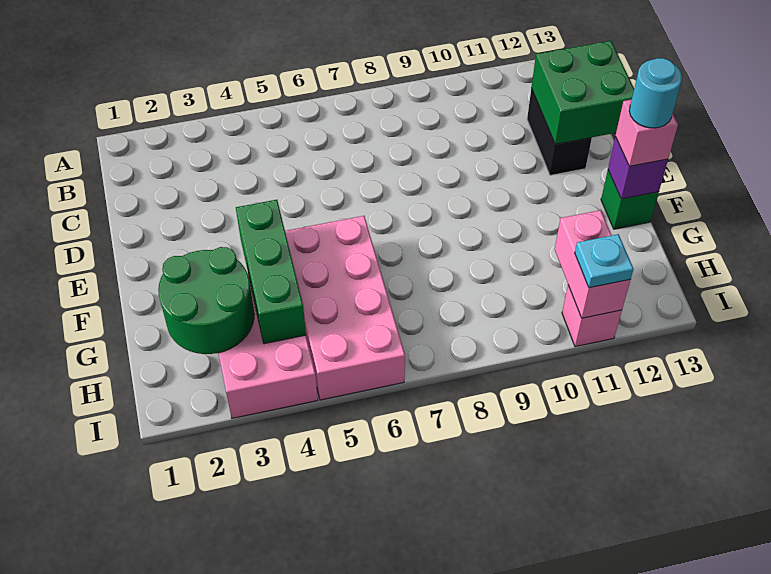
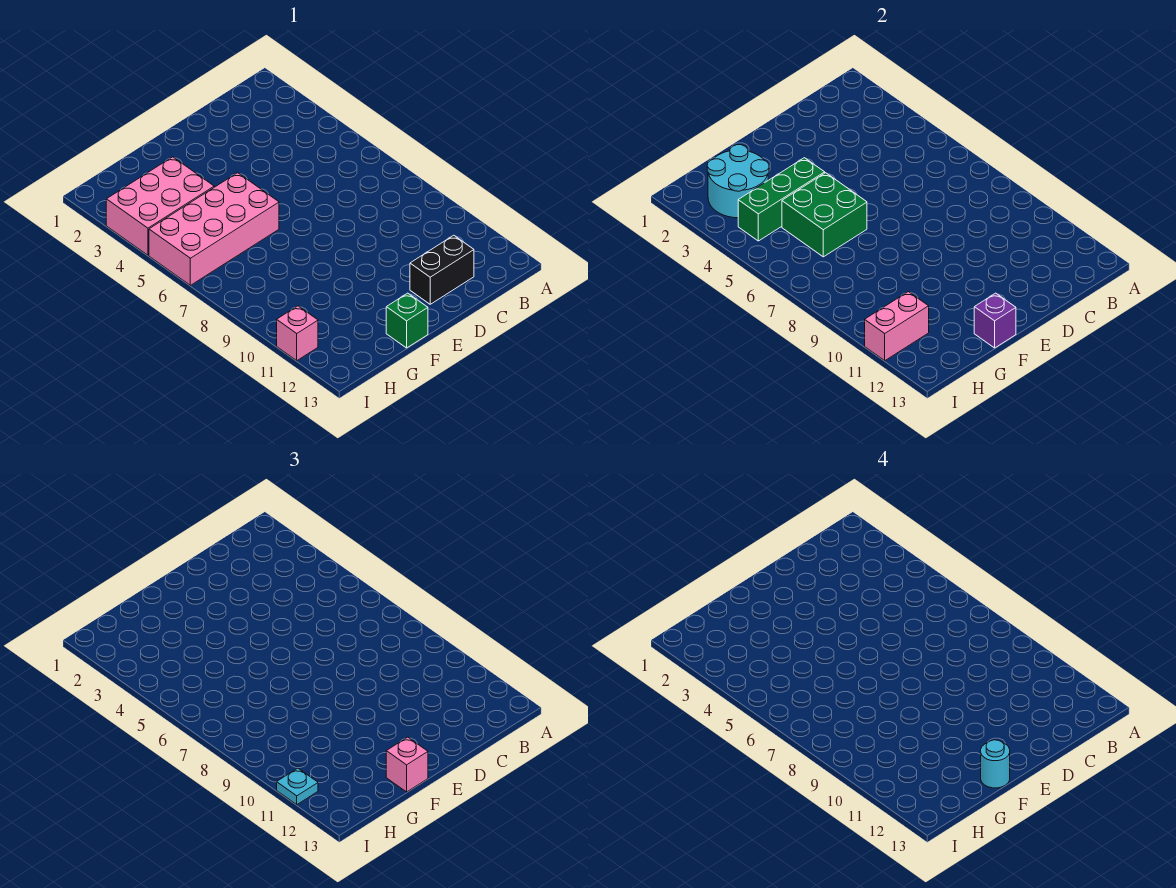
green brick C12:D13 level 2 -> green brick F5:G6 level 2
green round brick G2:H3 level 2 -> cyan round brick G2:H3 level 2

